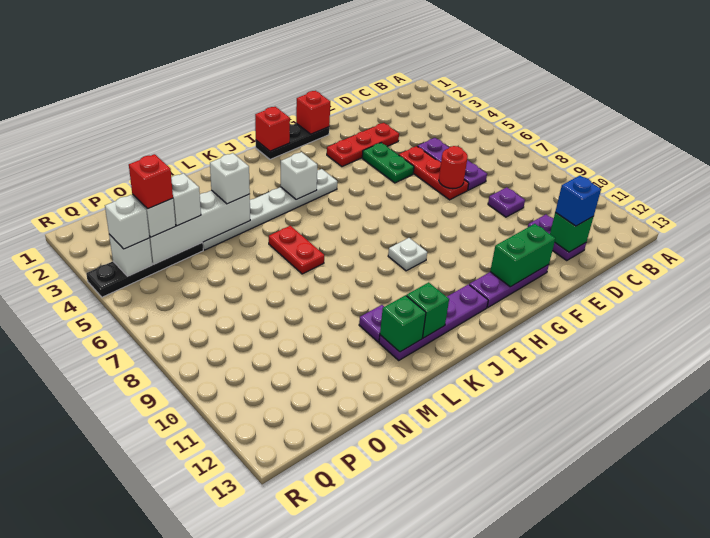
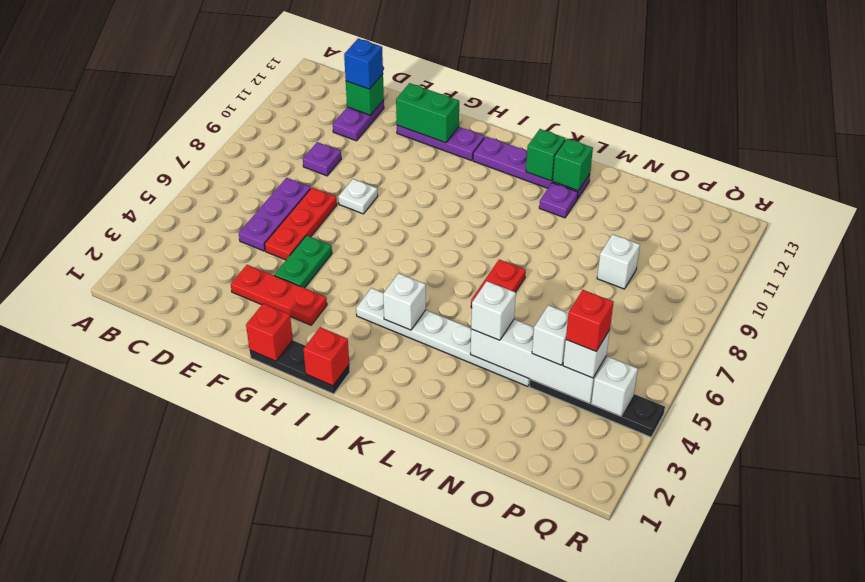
red round brick E7 level 2 -> none
white plate I9 level 1 -> white plate F8 level 1
white brick Q4 level 3 -> white brick O9 level 1

